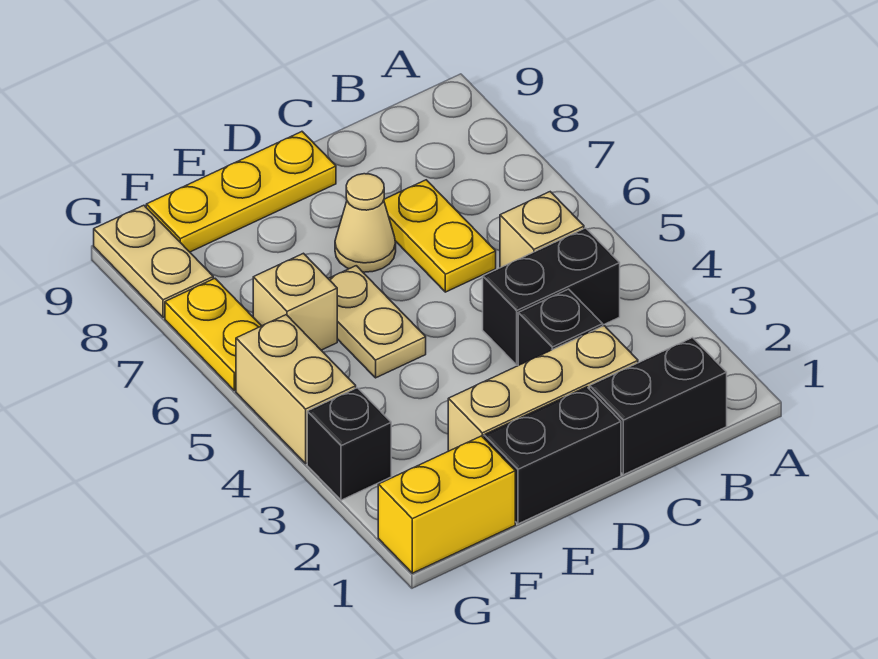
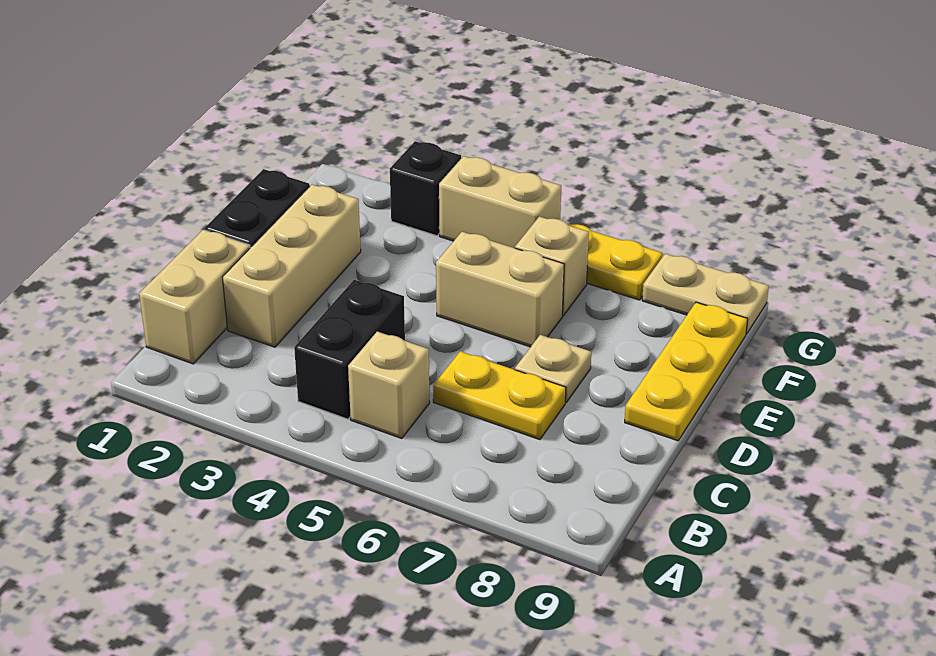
black brick B1:C1 level 1 -> tan brick B1:C1 level 1
black brick C3 level 1 -> none
tan cone D7 level 1 -> tan plate D7 level 1
tan plate E5:E6 level 1 -> tan brick E5:E6 level 1
yellow brick F1:G1 level 1 -> none

